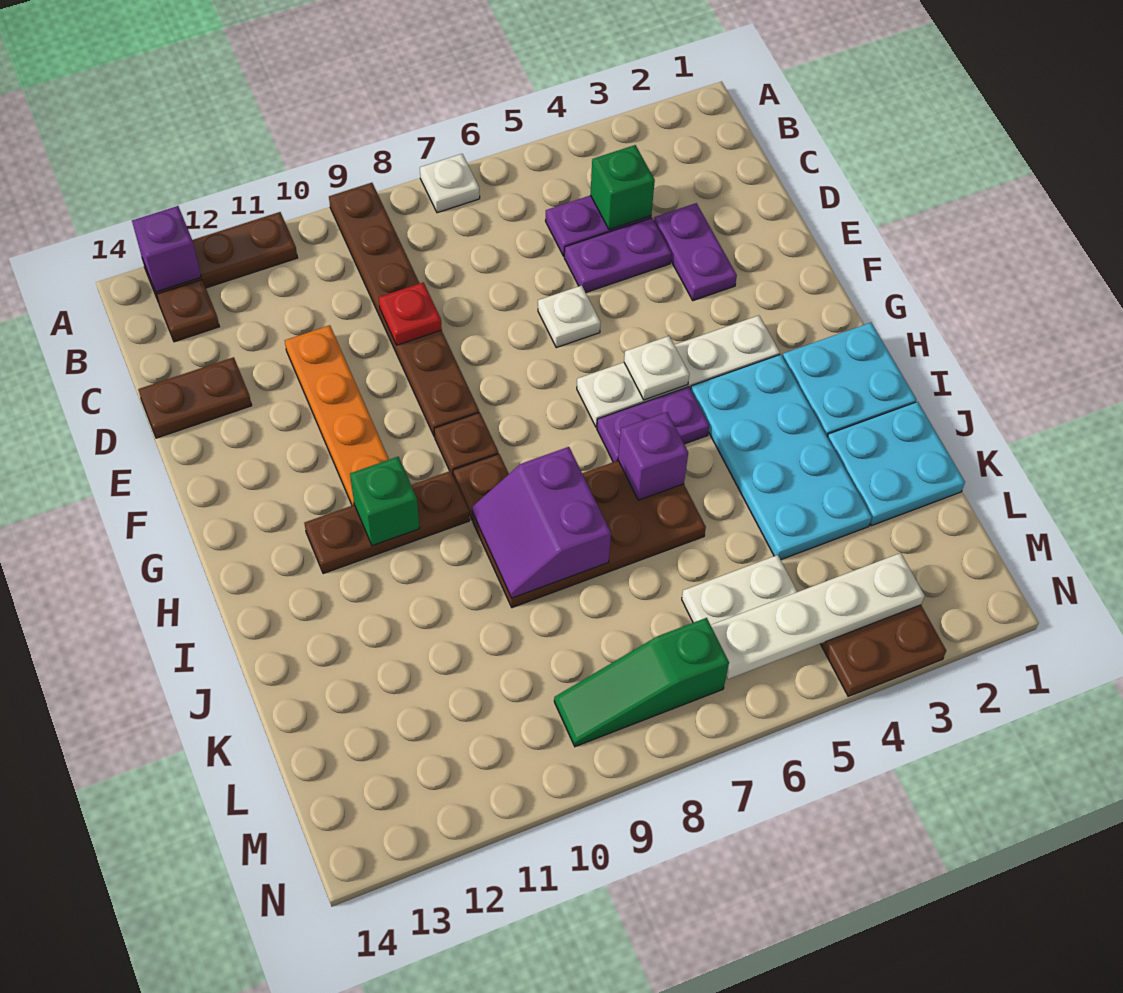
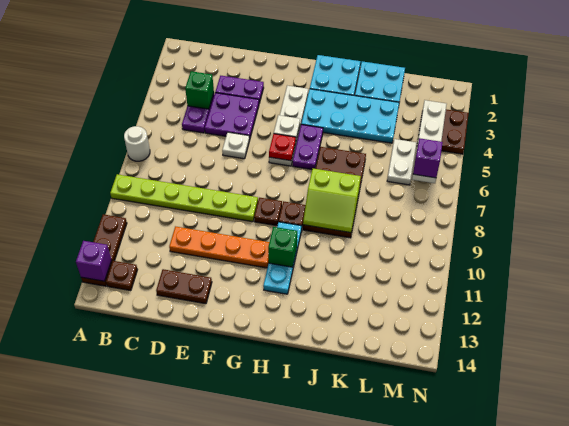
white plate A7 level 1 -> white round brick A7 level 1
brown plate A9:F9 level 1 -> lime plate A9:F9 level 1
purple plate D4:D5 level 1 -> purple plate D4:E5 level 1
red plate D9 level 2 -> red plate G6 level 2
brown plate D13:D14 level 1 -> brown plate D13:E13 level 1
brown plate H10:H12 level 1 -> cyan plate H10:H12 level 1
purple brick I6 level 2 -> purple brick M6 level 3
purple slope I8:J9 level 2 top 8 -> lime slope I8:J9 level 2 top 8
green slope M7:M9 level 1 top 7 -> none

